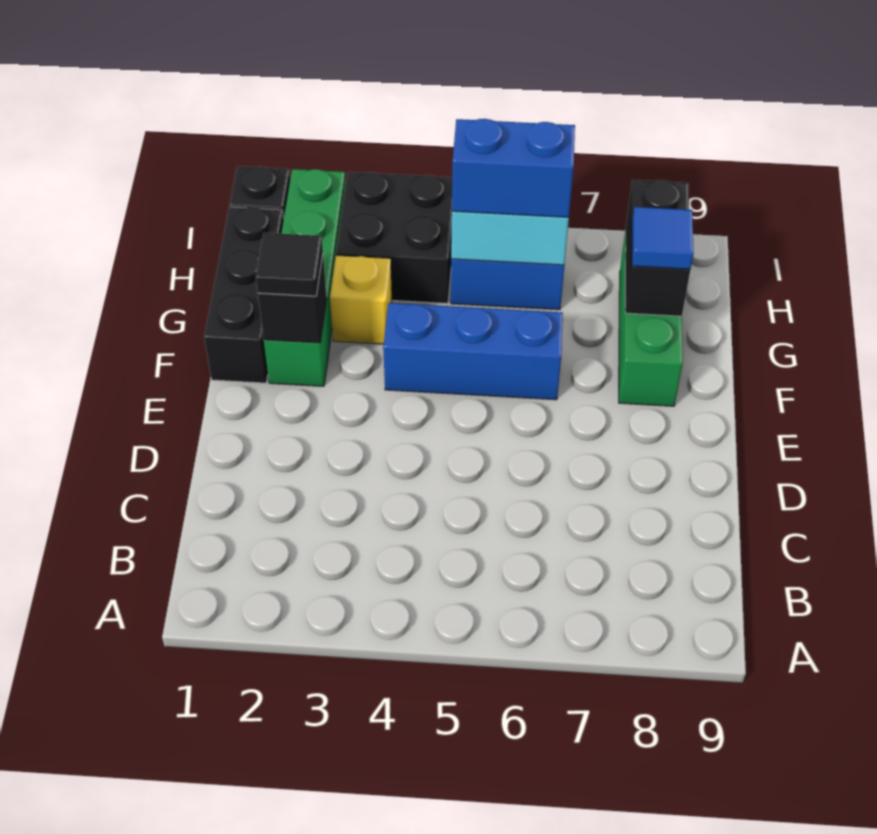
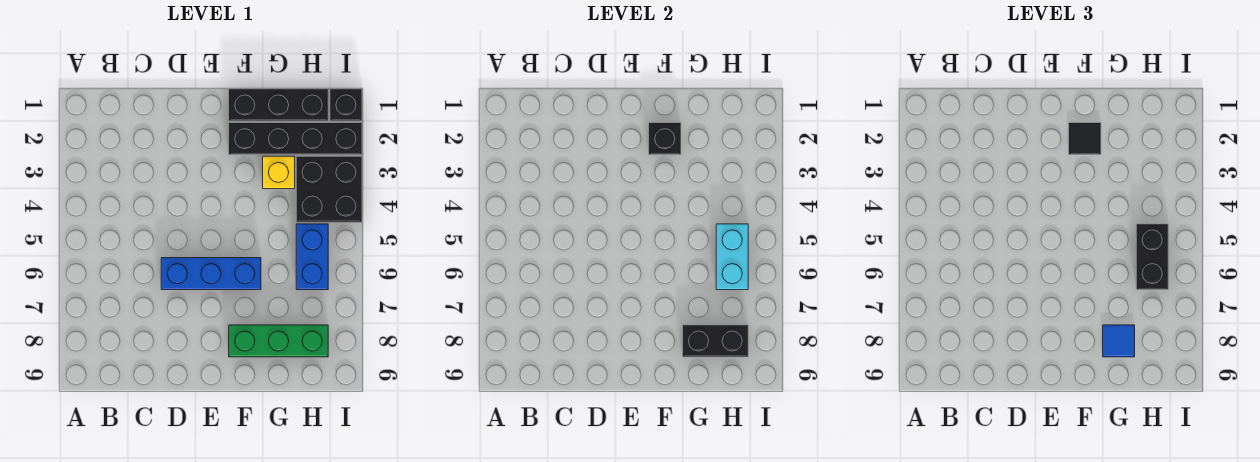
green brick F2:I2 level 1 -> black brick F2:I2 level 1
blue brick F4:F6 level 1 -> blue brick D6:F6 level 1
blue brick H5:H6 level 3 -> black brick H5:H6 level 3

